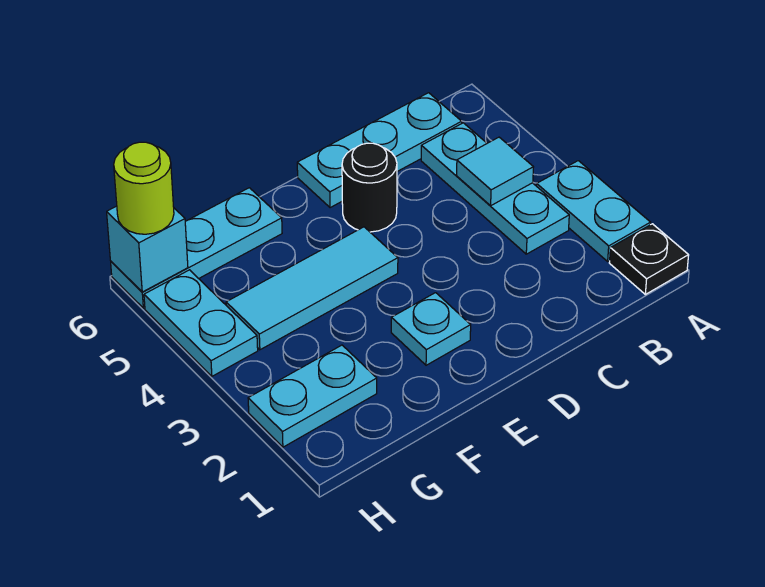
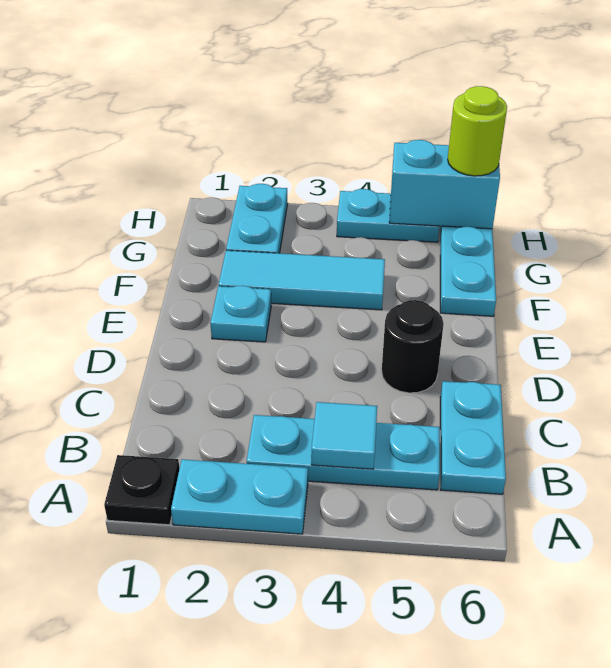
cyan plate B6:D6 level 1 -> cyan plate B6:C6 level 1
cyan tile E4:G4 level 1 -> cyan tile F2:F4 level 1
cyan brick H6 level 2 -> cyan brick H5:H6 level 2

